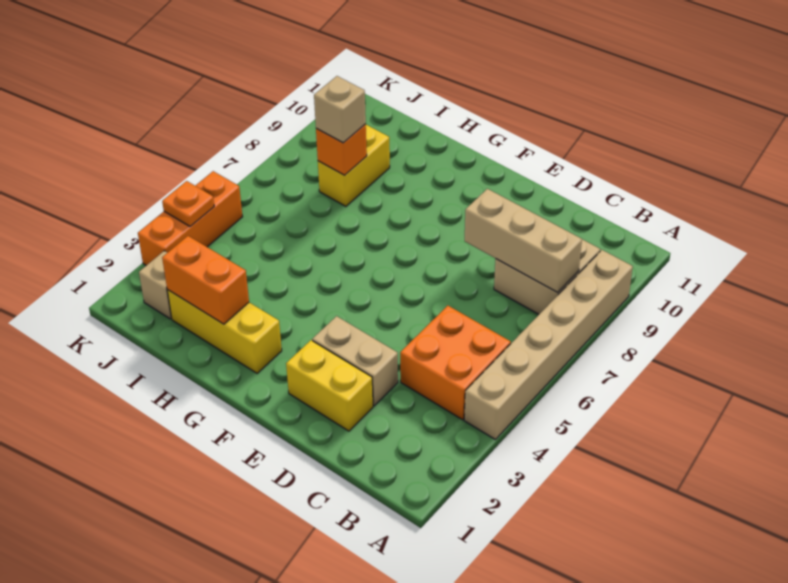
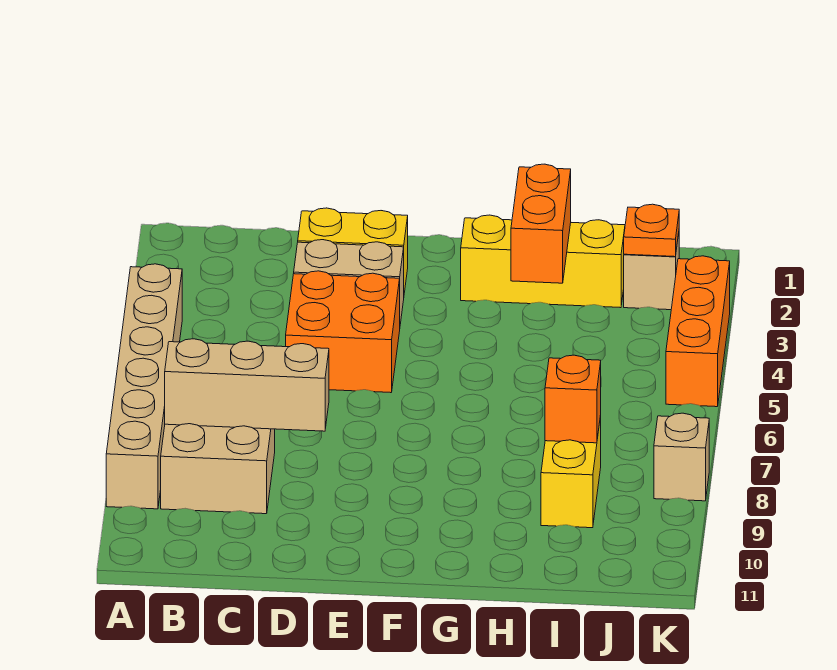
orange brick B4:C5 level 1 -> orange brick D4:E5 level 1
orange brick H2:I2 level 2 -> orange brick H2:H3 level 2
tan brick I8 level 3 -> tan brick K8 level 1
orange plate K4 level 2 -> orange plate J2 level 2

